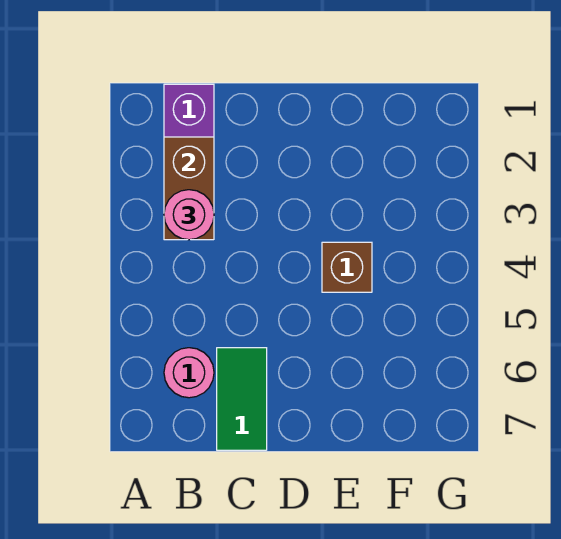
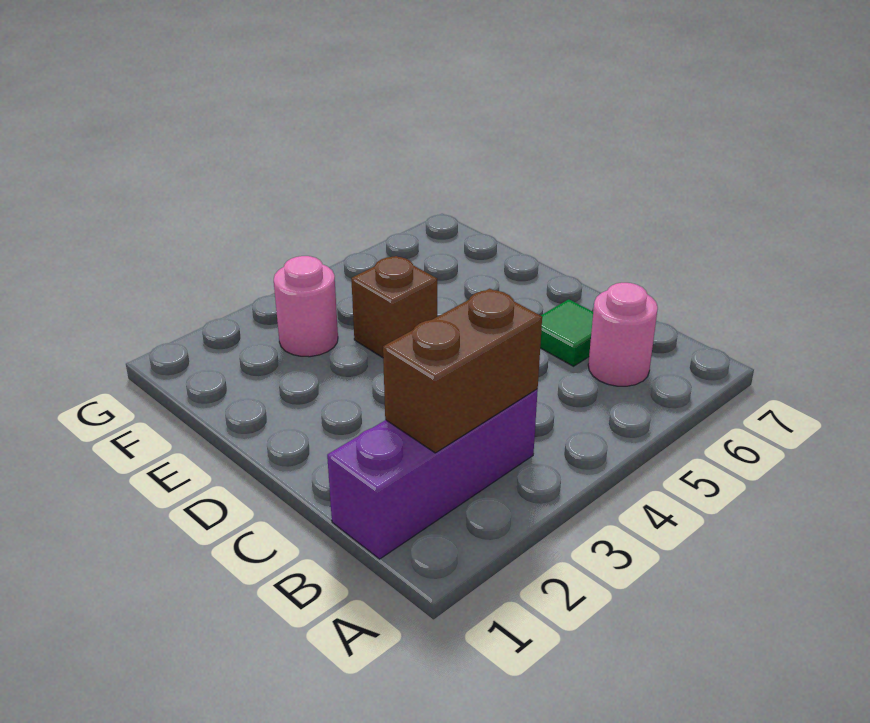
pink round brick B3 level 3 -> pink round brick F3 level 1
green tile C6:C7 level 1 -> green tile C6 level 1

